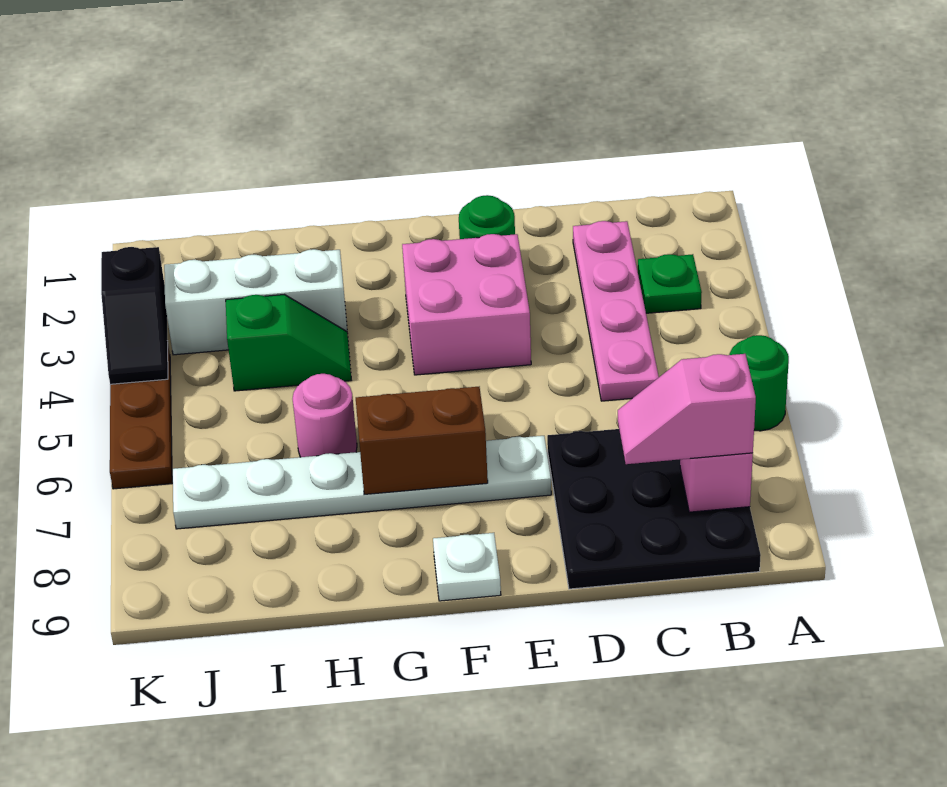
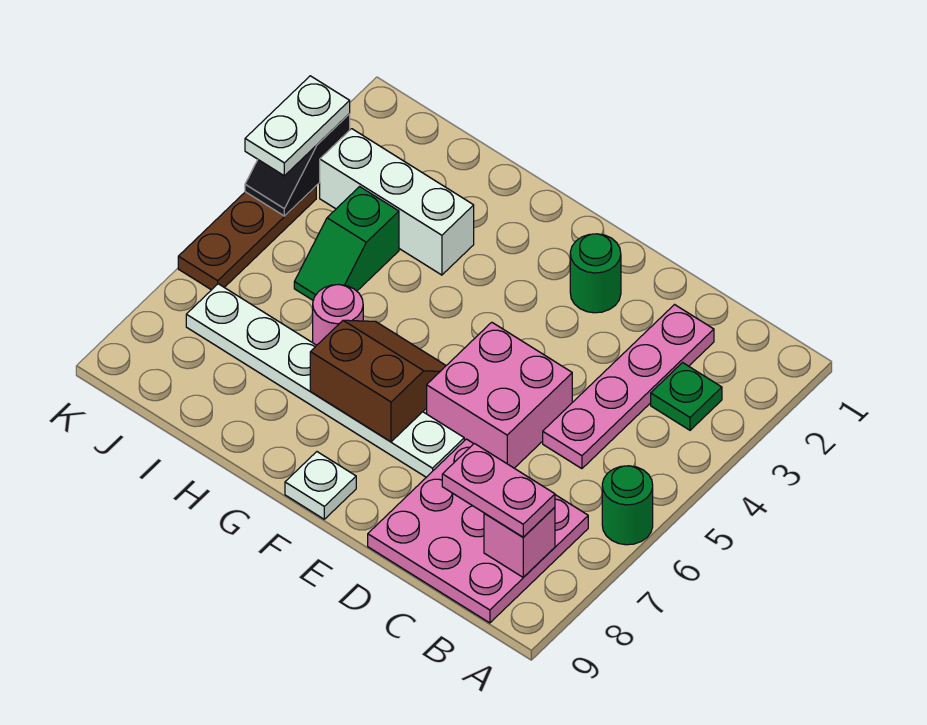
black plate B7:D9 level 1 -> pink plate B7:D9 level 1
pink slope B8:C8 level 3 top B -> pink plate B8:C8 level 3
pink brick E3:F4 level 1 -> pink brick D5:E6 level 1
green slope H4:I4 level 1 top I -> green slope I4:I5 level 1 top 4
none -> white plate K3:K4 level 3

